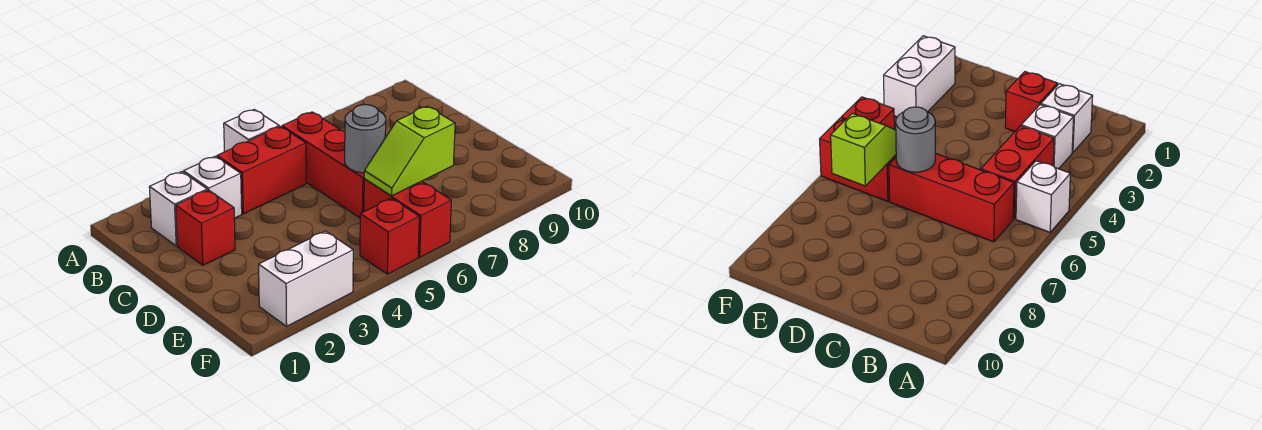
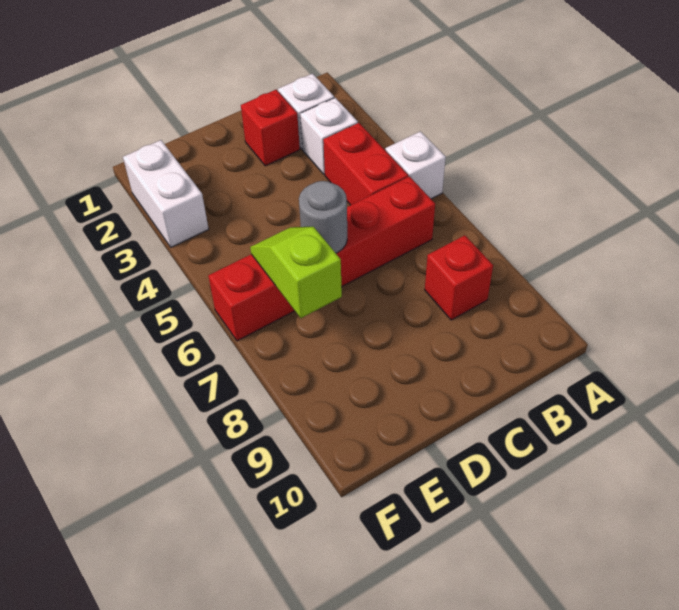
red brick F5 level 1 -> red brick B8 level 1

